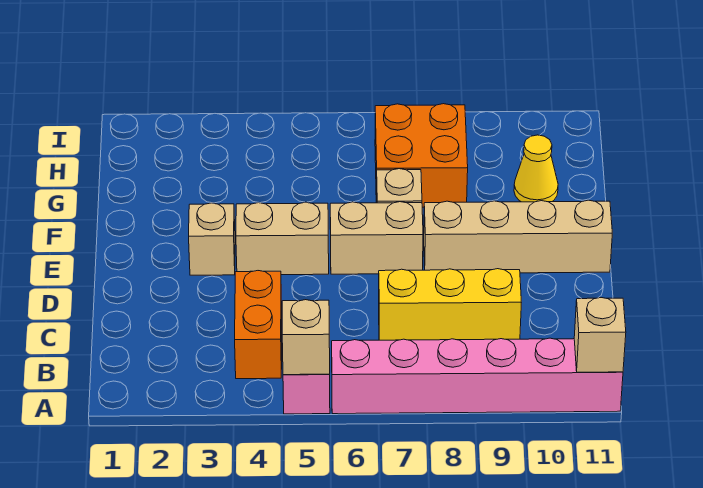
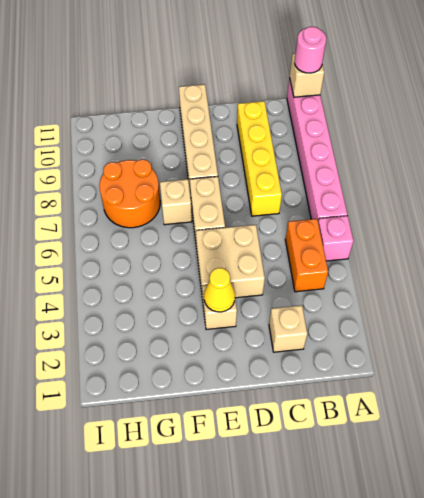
tan brick A5 level 2 -> tan brick C2 level 1
none -> pink round brick A11 level 3
orange brick B4:C4 level 1 -> orange brick B4:B5 level 1
yellow brick C7:C9 level 1 -> yellow brick C7:C10 level 1
tan brick E4:E5 level 1 -> tan brick D4:E5 level 1
orange brick G7:H8 level 1 -> orange round brick G7:H8 level 1
yellow cone G10 level 1 -> yellow cone E3 level 2

